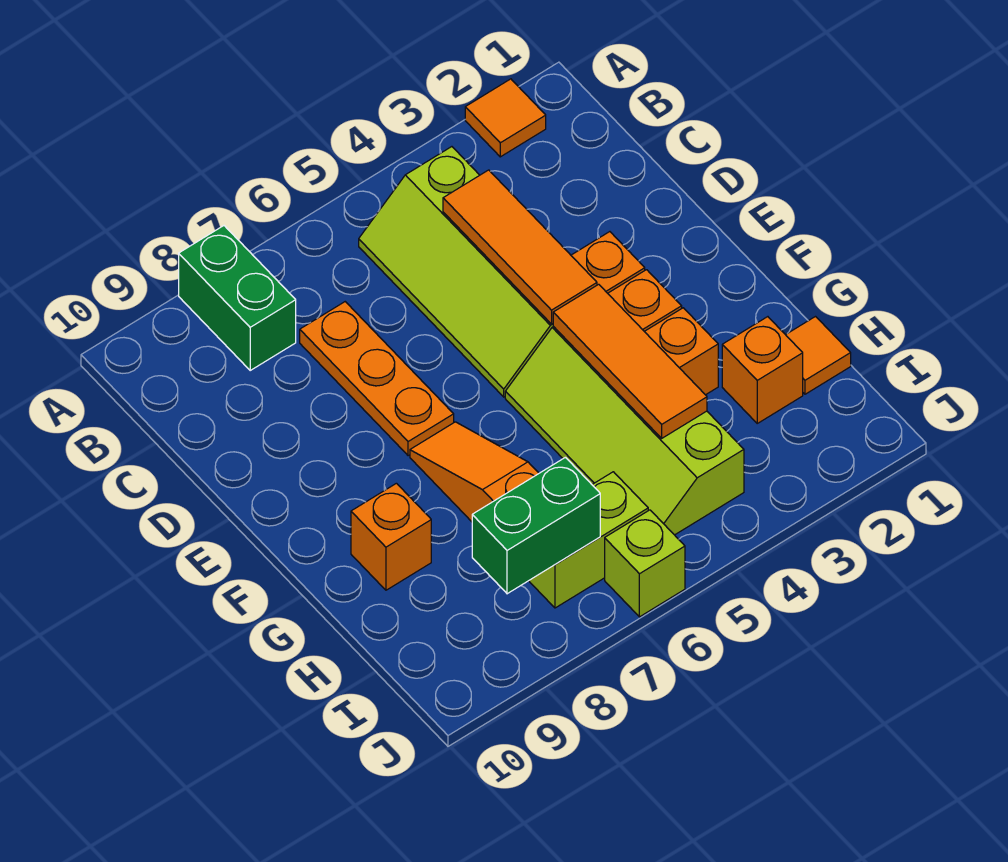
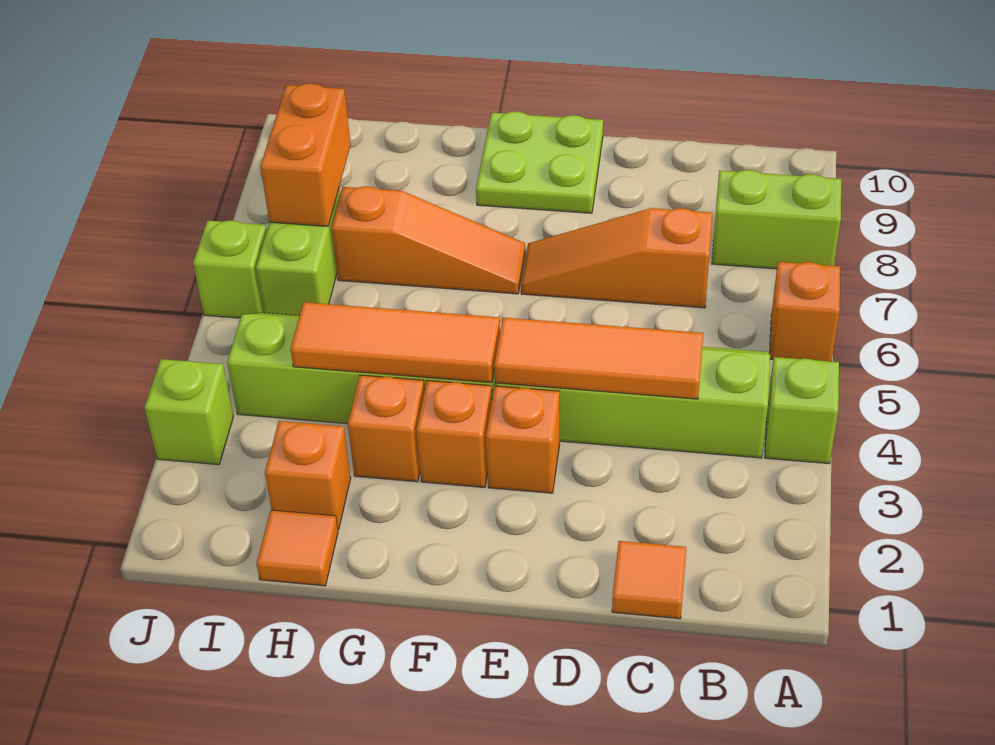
orange tile A2 level 1 -> orange tile C1 level 1
none -> lime brick A4 level 1
green brick A8:B8 level 1 -> lime brick A8:B8 level 1
orange plate C7:E7 level 1 -> orange slope C7:E7 level 1 top C
none -> lime plate E9:F10 level 1
orange brick G9 level 1 -> orange brick A6 level 1
green brick I7:I8 level 2 -> orange brick I7:I8 level 2
none -> lime brick J3 level 1

